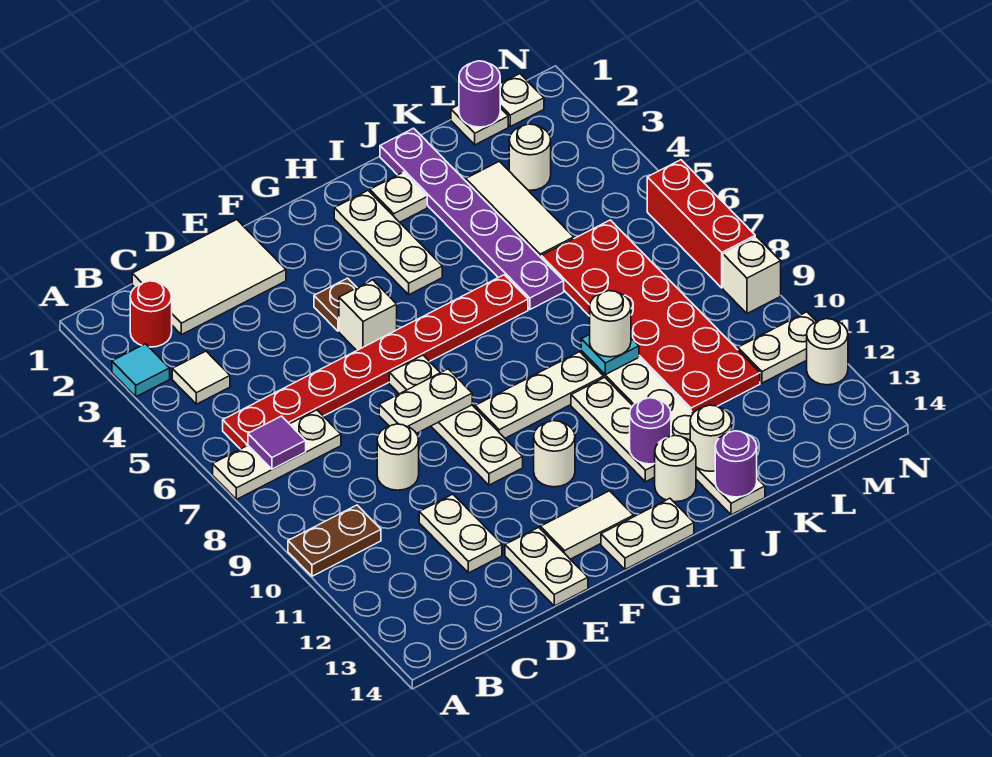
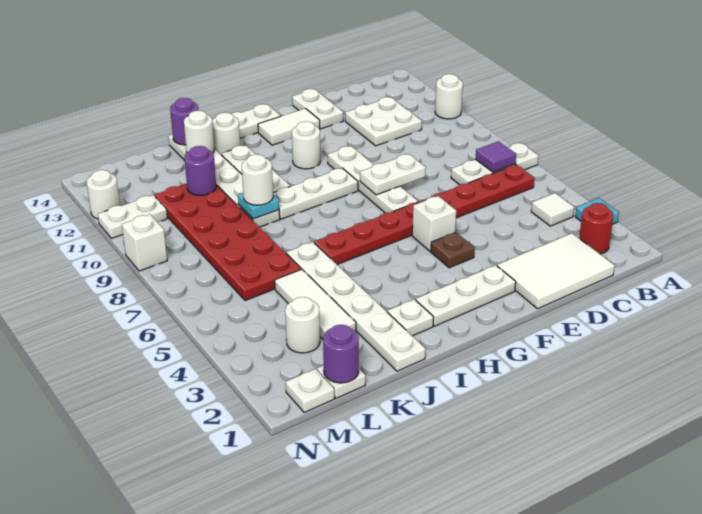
brown plate A10:B10 level 1 -> none
white round brick D9 level 1 -> white round brick A11 level 1
white plate D11:D12 level 1 -> white plate C11:D12 level 1
white plate H2:H4 level 1 -> white plate F2:H2 level 1
purple round brick I12 level 2 -> purple round brick K11 level 2
purple plate J1:J6 level 1 -> white plate J1:J6 level 1
red brick N6:N8 level 1 -> none

